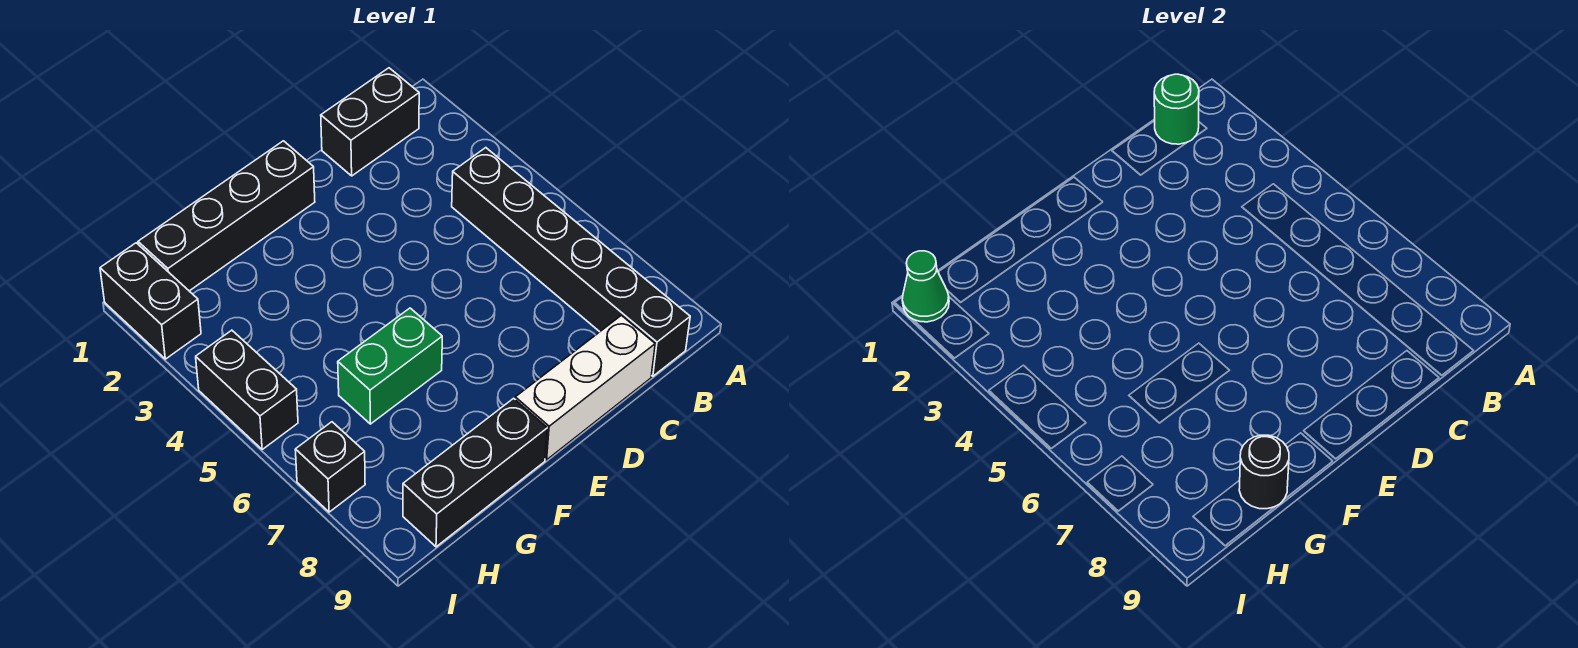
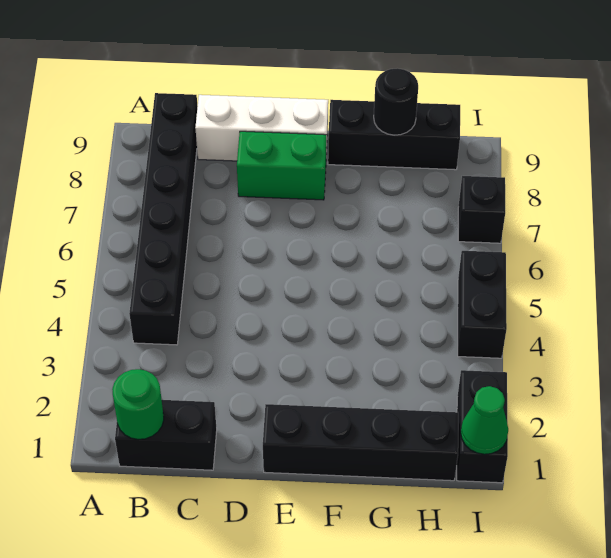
green brick F6:G6 level 1 -> green brick D8:E8 level 1

